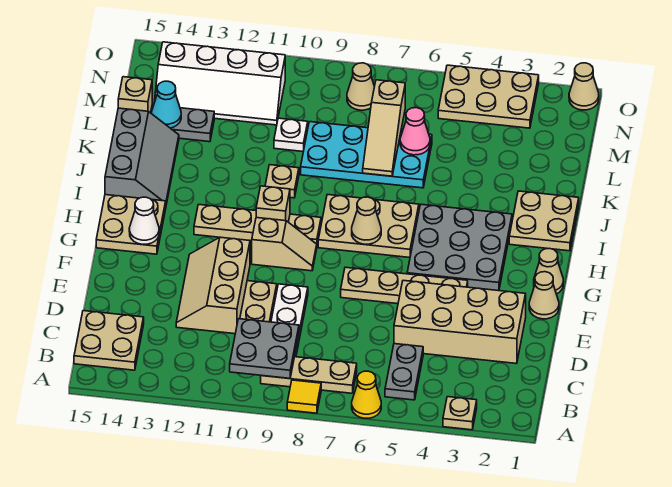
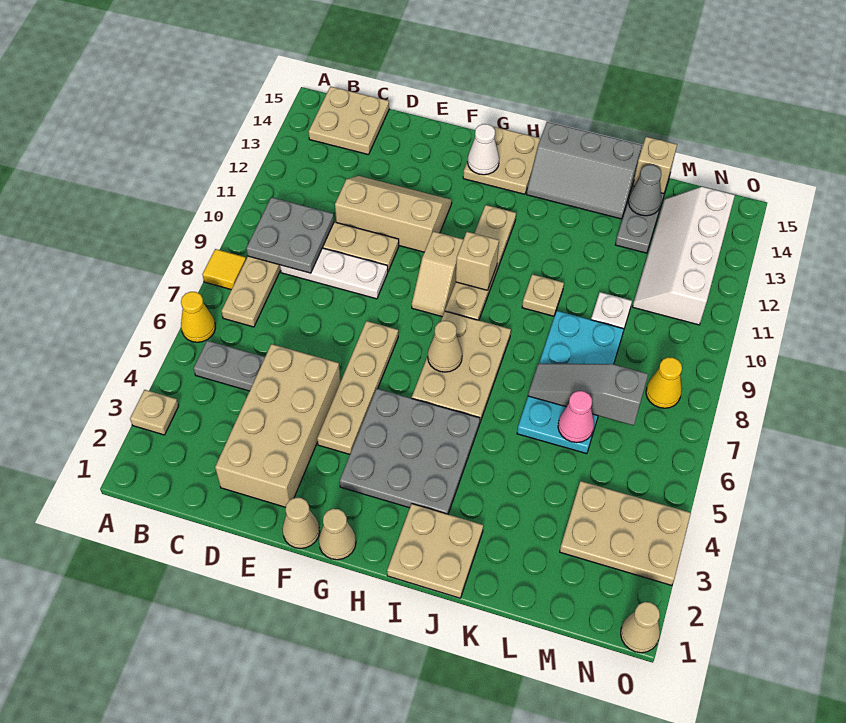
tan slope K7:M7 level 2 top M -> grey slope K7:M7 level 2 top M
cyan cone L14 level 2 -> grey cone L14 level 2
tan plate N3:O5 level 1 -> tan plate M3:O4 level 1
tan cone N8 level 1 -> yellow cone N8 level 1

